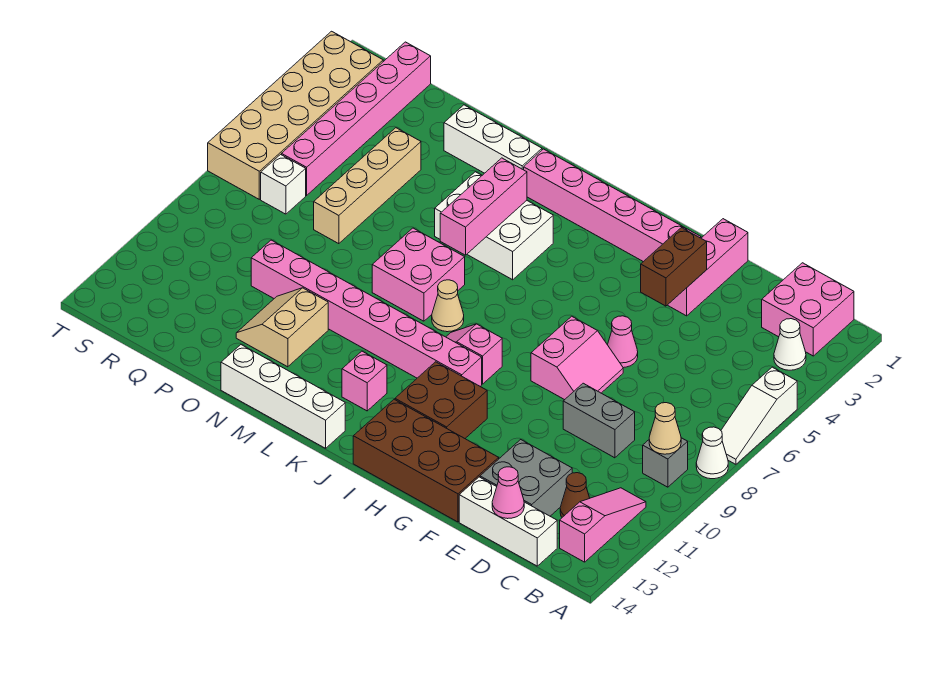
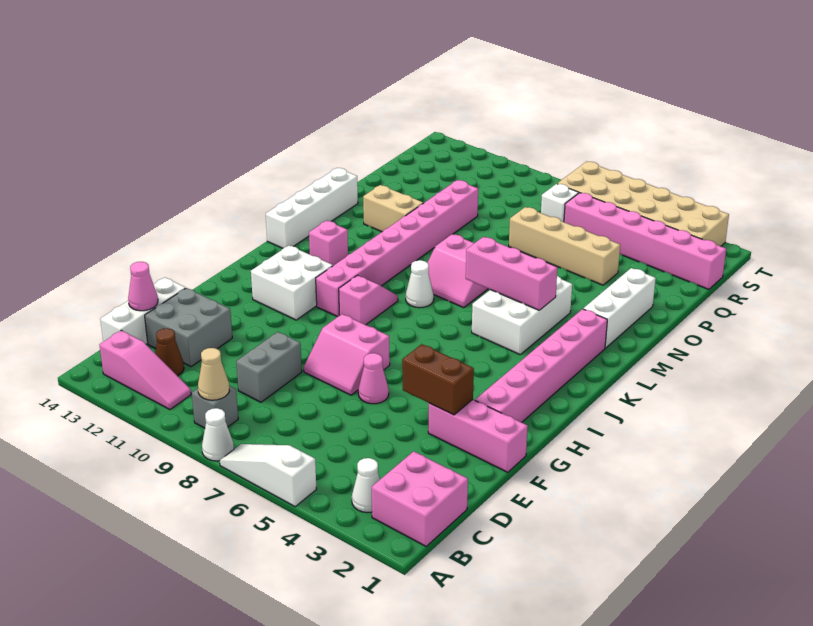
brown brick F13:I14 level 1 -> none
brown brick H11:I12 level 1 -> white brick H11:I12 level 1
tan cone K8 level 1 -> white cone K8 level 1
pink brick L7:M8 level 1 -> pink slope L7:M8 level 1 top M

